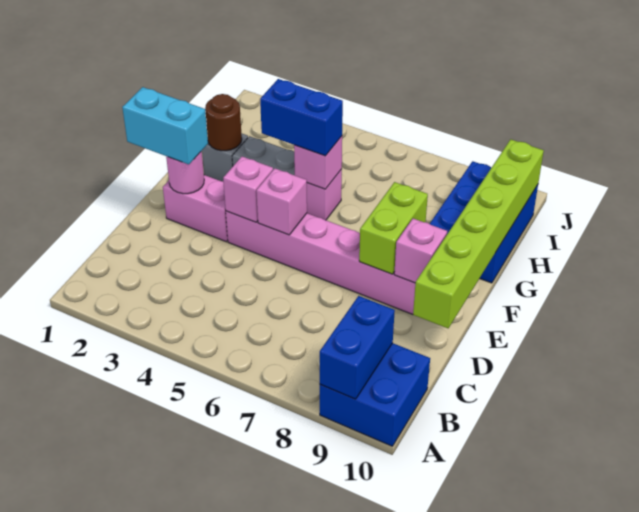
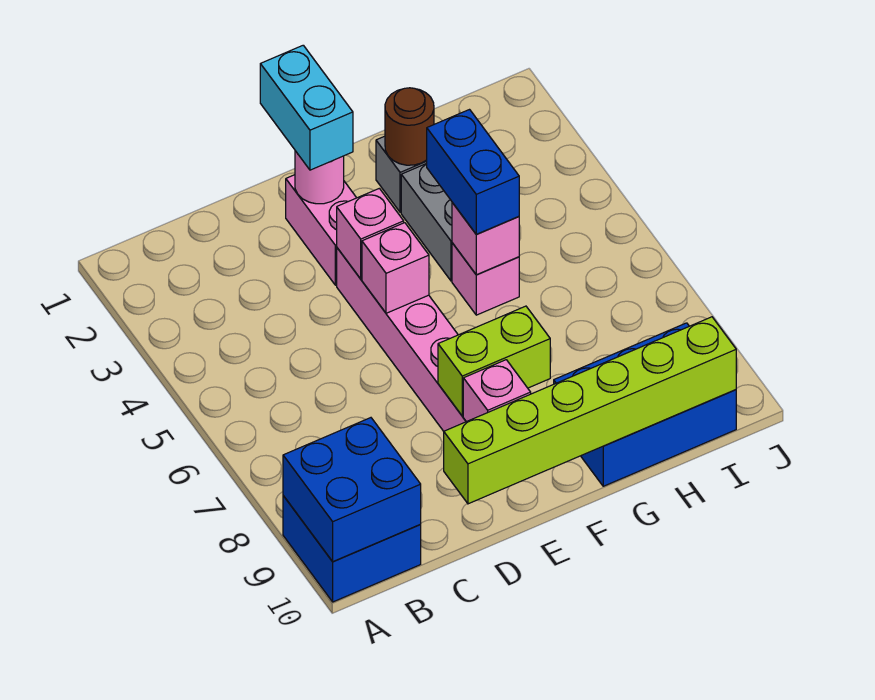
blue brick A9:B9 level 2 -> blue brick A9:B10 level 2

